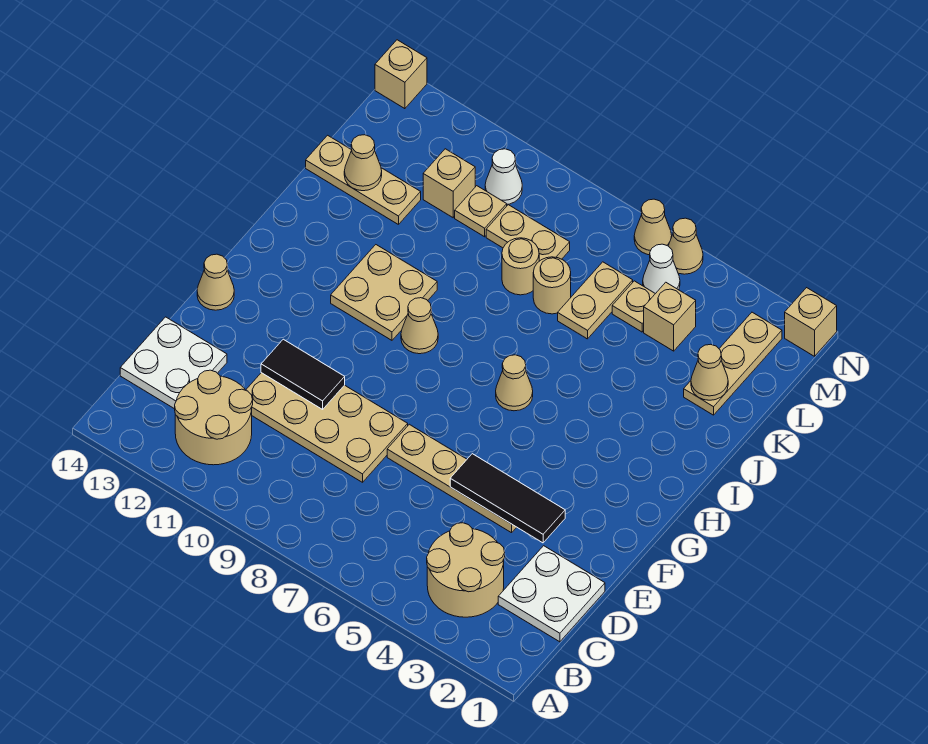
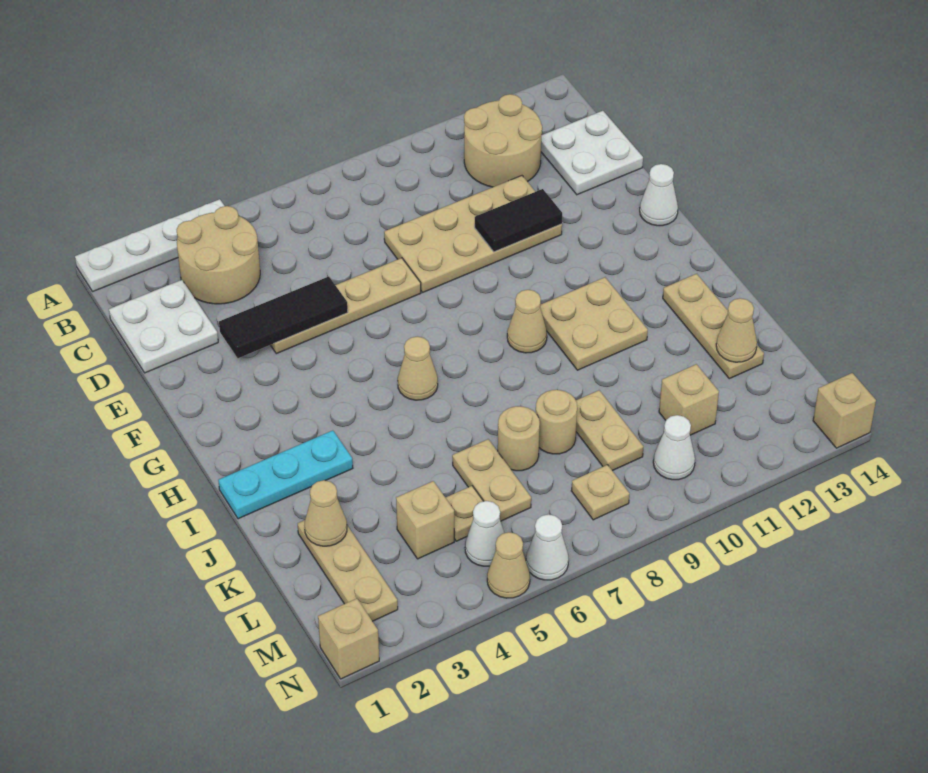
none -> white plate A1:A4 level 1
tan cone F14 level 1 -> white cone F14 level 1
none -> cyan plate I1:I3 level 1
tan plate K12:K14 level 1 -> tan plate I13:K13 level 1
tan plate L8:L9 level 1 -> tan plate K9:L9 level 1
tan plate L10 level 1 -> tan plate M8 level 1
tan cone N6 level 1 -> white cone N6 level 1

